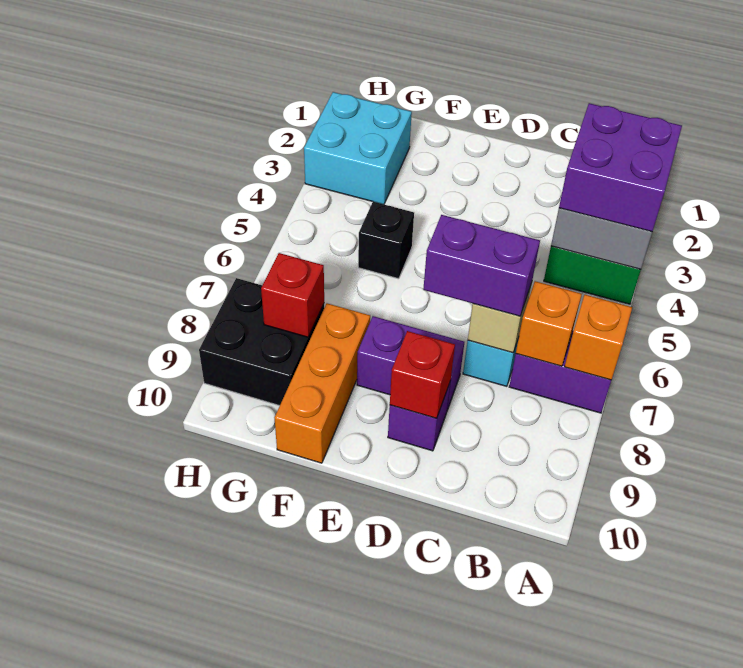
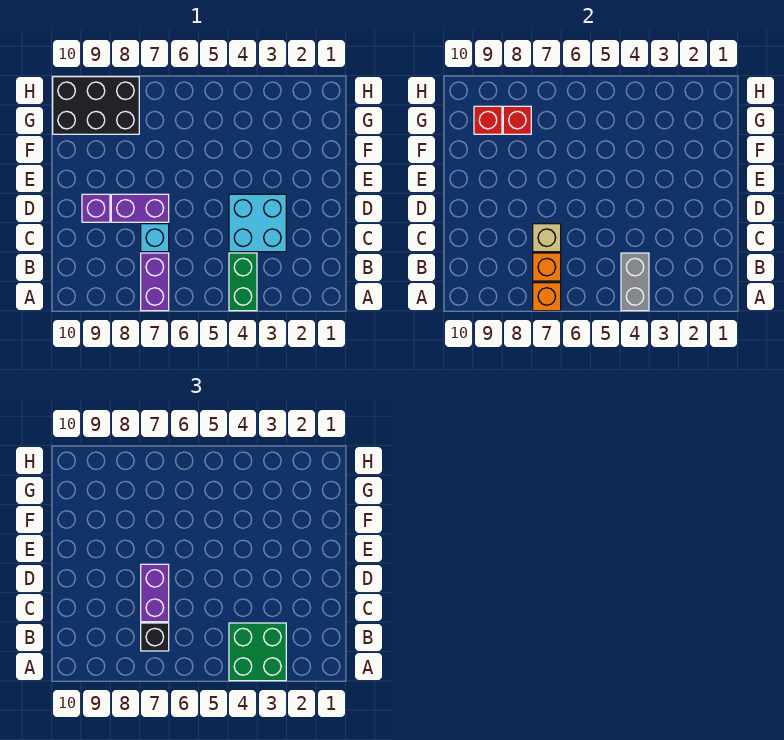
purple brick A3:B4 level 3 -> green brick A3:B4 level 3
purple brick D8:E8 level 1 -> purple brick D7:D8 level 1
red brick D9 level 2 -> red brick G9 level 2
black brick F5 level 1 -> black brick B7 level 3
orange brick F8:F10 level 1 -> none
cyan brick G2:H3 level 1 -> cyan brick C3:D4 level 1
black brick G8:H9 level 1 -> black brick G8:H10 level 1

